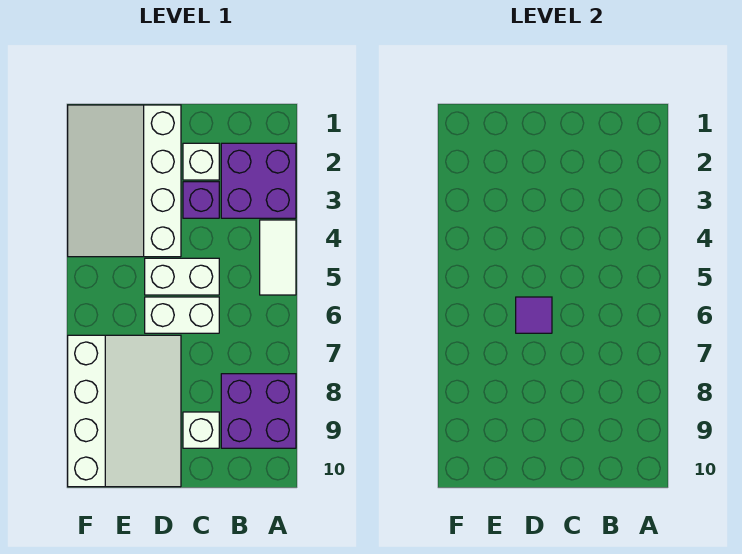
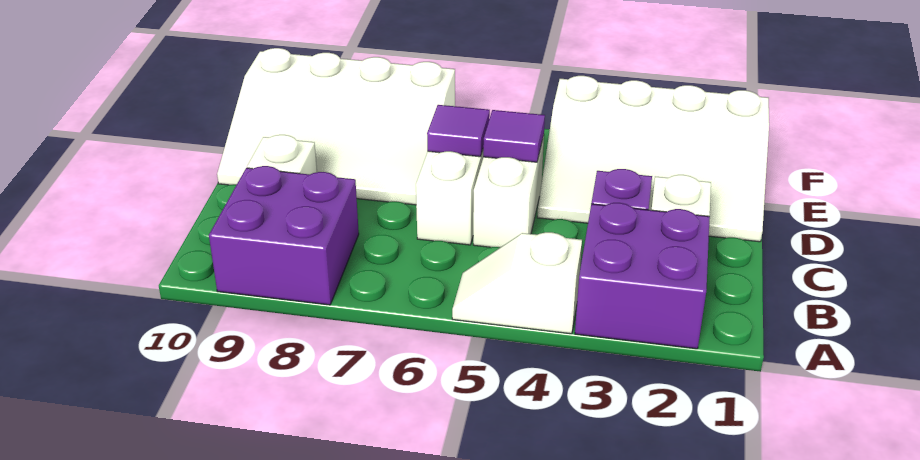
white tile A4:A5 level 1 -> white slope A4:A5 level 1 top 4
white slope D1:F4 level 1 top D -> white slope D1:F4 level 1 top F
none -> purple tile D5 level 2

